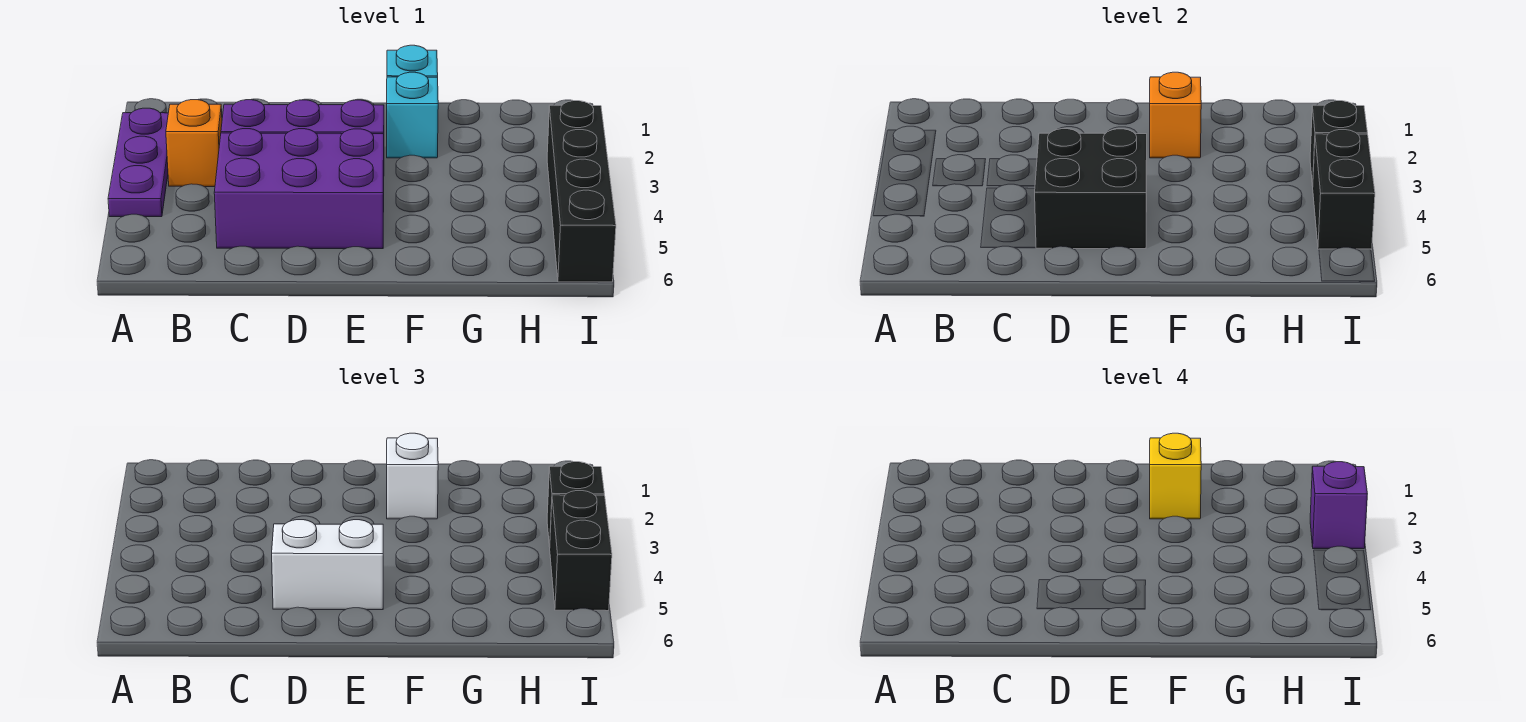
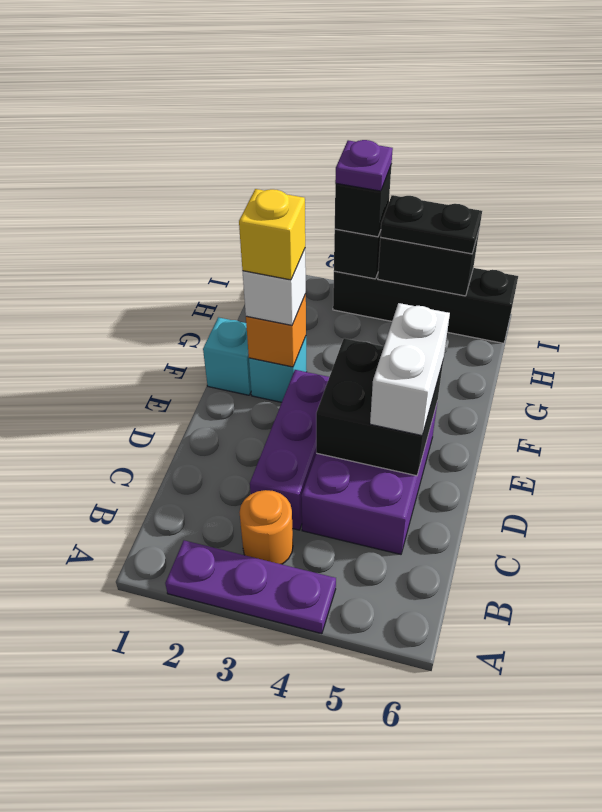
orange brick B3 level 1 -> orange round brick B3 level 1
purple brick I3 level 4 -> purple plate I3 level 4
black brick I4:I5 level 3 -> black plate I4:I5 level 3

